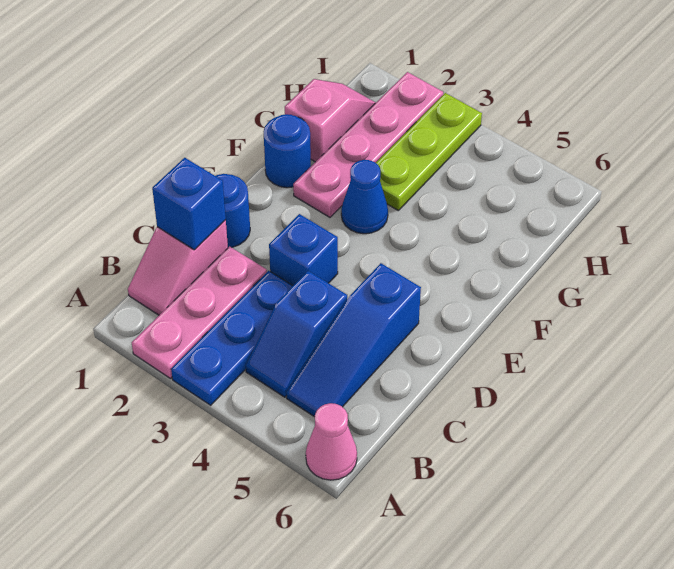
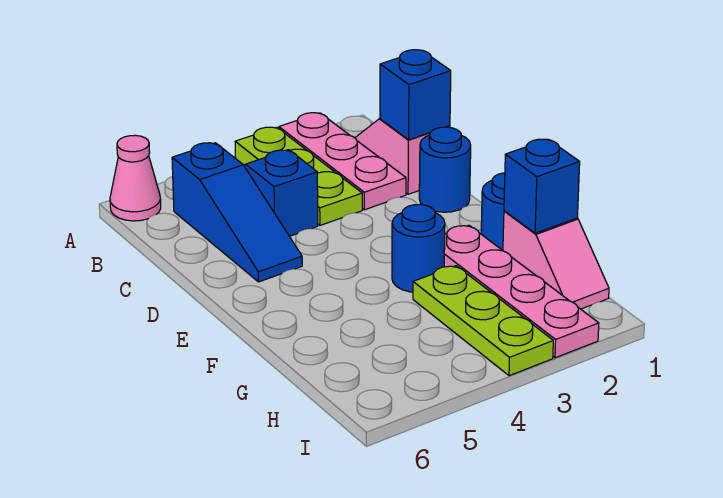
blue plate A3:C3 level 1 -> lime plate A3:C3 level 1
blue slope B5:D5 level 1 top D -> blue slope B5:D5 level 1 top B
blue brick D3 level 1 -> blue brick G1 level 2
blue cone F3 level 1 -> blue round brick F3 level 1

